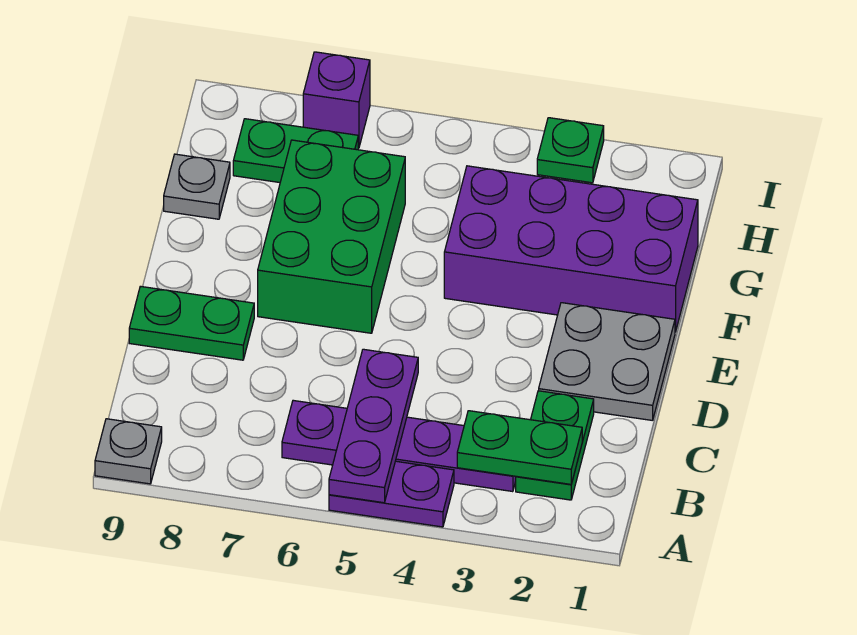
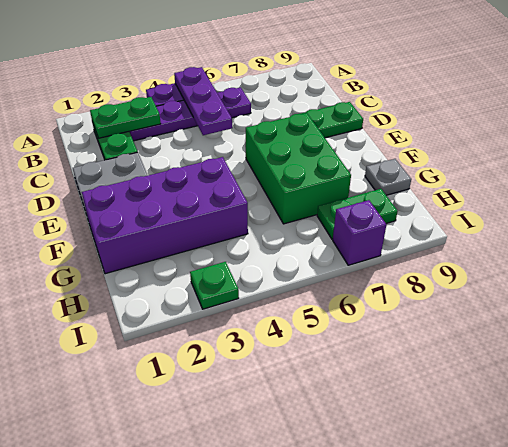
grey plate A9 level 1 -> none

